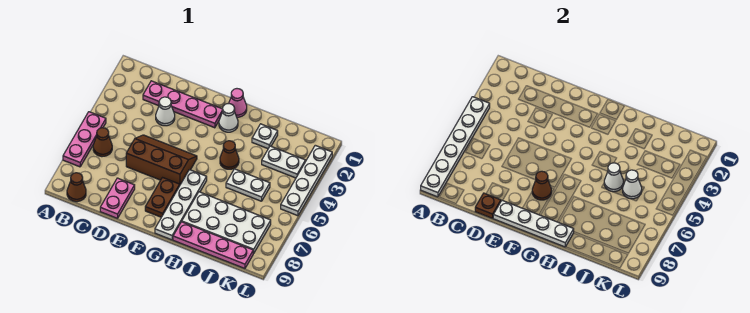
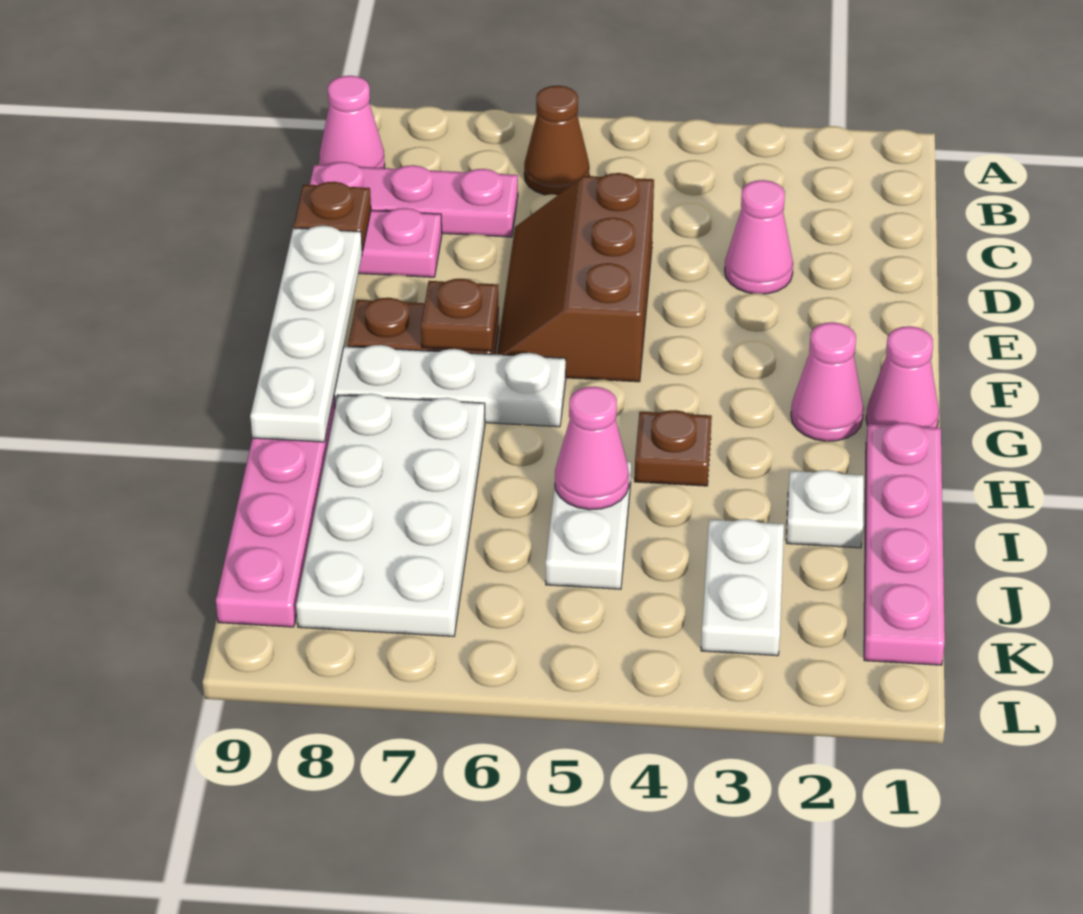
white plate A4:A9 level 2 -> none
pink plate A5:A7 level 1 -> pink plate C7:C9 level 1
brown cone B9 level 1 -> pink cone B9 level 1
pink plate C2:F2 level 1 -> pink plate H1:K1 level 1
white cone D3 level 1 -> pink cone D3 level 1
brown slope D5:F6 level 1 top 6 -> brown slope D5:F6 level 1 top 5
brown cone F7 level 2 -> brown plate F7 level 2
white cone G2 level 1 -> pink cone G2 level 1
brown cone H4 level 1 -> brown plate H4 level 1
white cone I5 level 2 -> pink cone I5 level 2
white cone J5 level 2 -> none
white plate L2:L5 level 1 -> none

